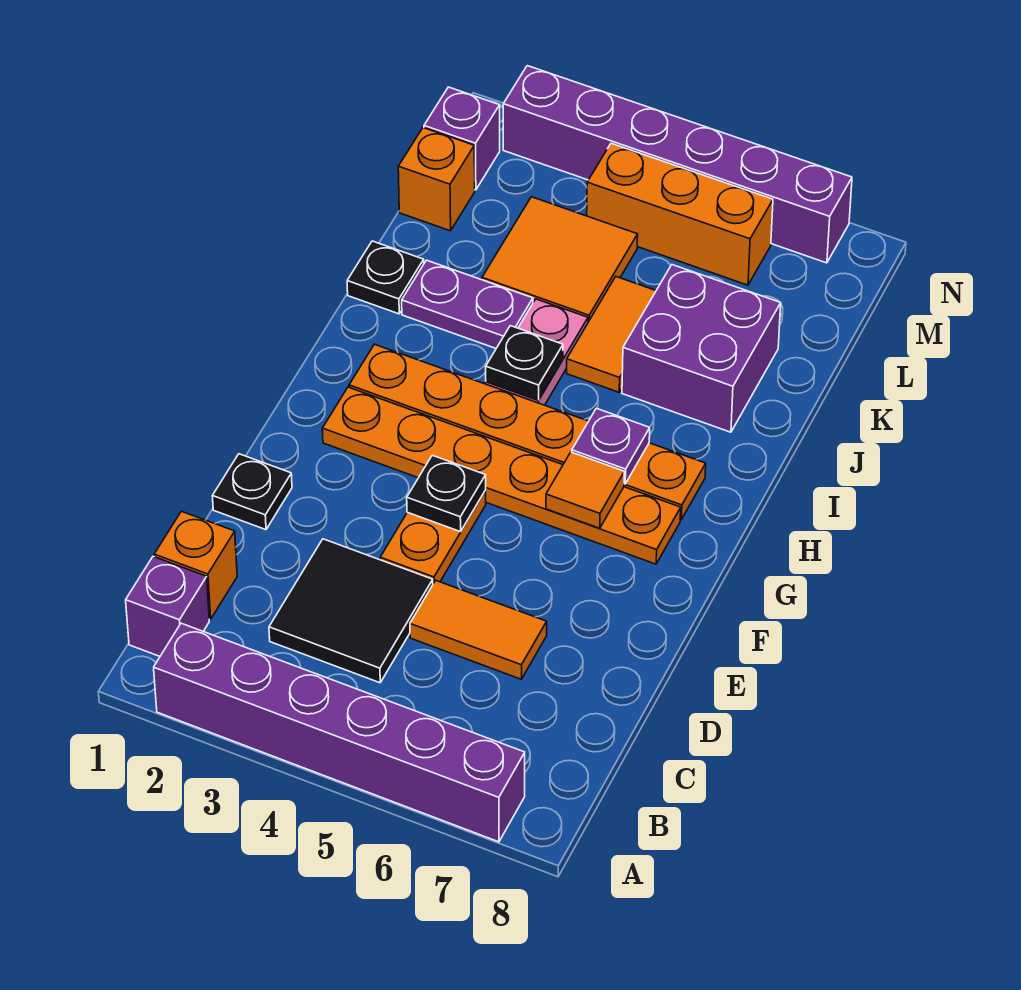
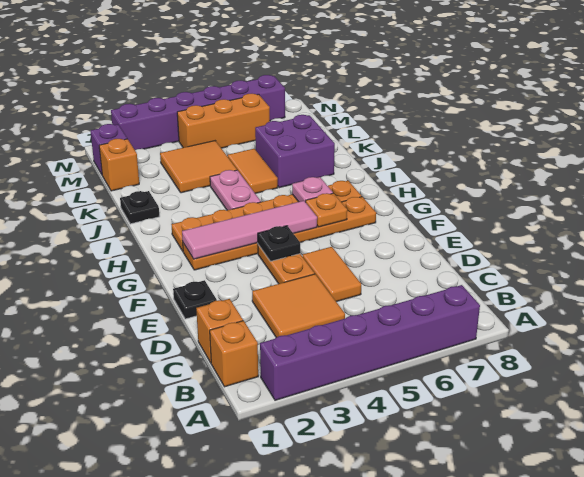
purple brick B1 level 1 -> orange brick B1 level 1
black tile C3:D4 level 1 -> orange tile C3:D4 level 1
orange tile D5:D6 level 1 -> orange tile D5:E5 level 1
none -> pink tile G2:G5 level 2
orange tile G6 level 2 -> orange plate G6 level 2
purple plate H6 level 2 -> pink plate H6 level 2
black plate I4 level 2 -> none
purple plate J2:J3 level 1 -> none

